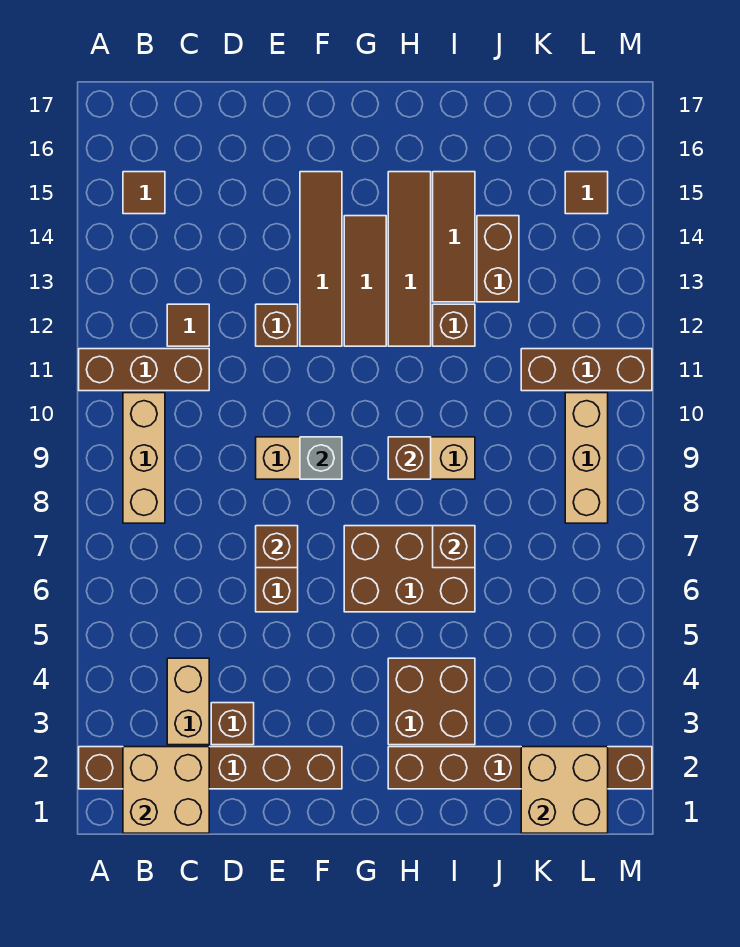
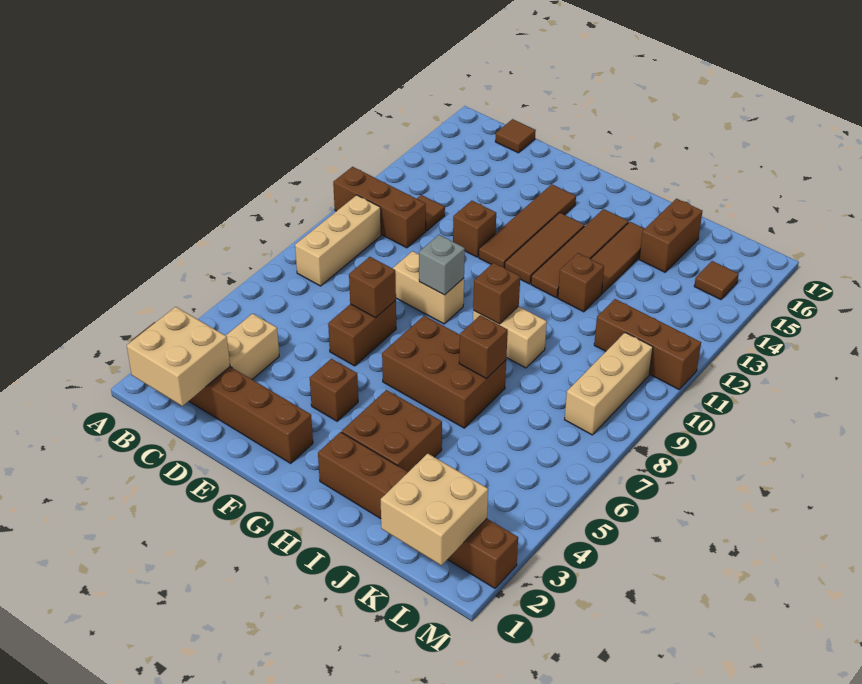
brown tile B15 level 1 -> brown tile C17 level 1
brown brick D3 level 1 -> brown brick F4 level 1
brown brick J13:J14 level 1 -> brown brick J15:J16 level 1

